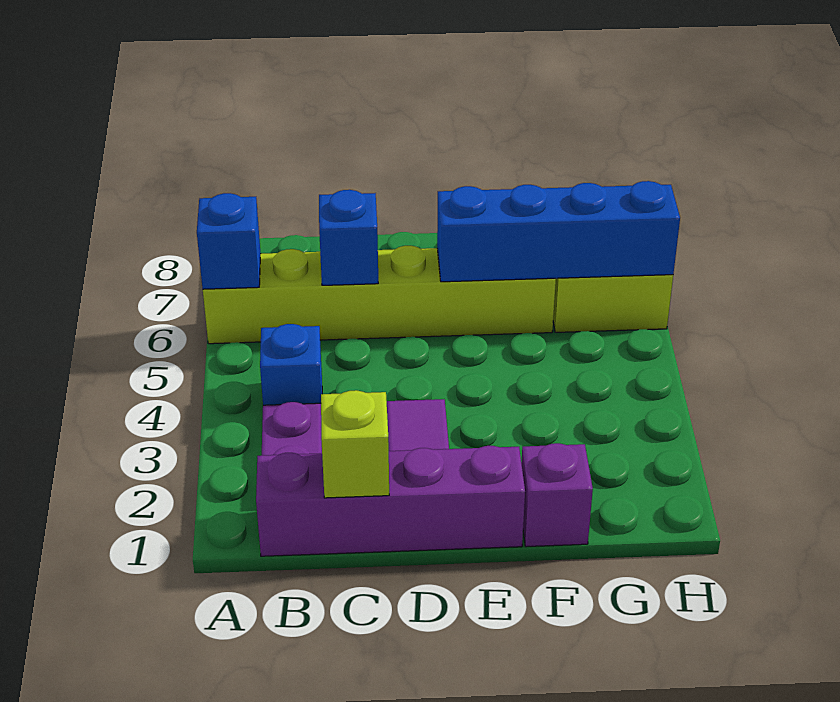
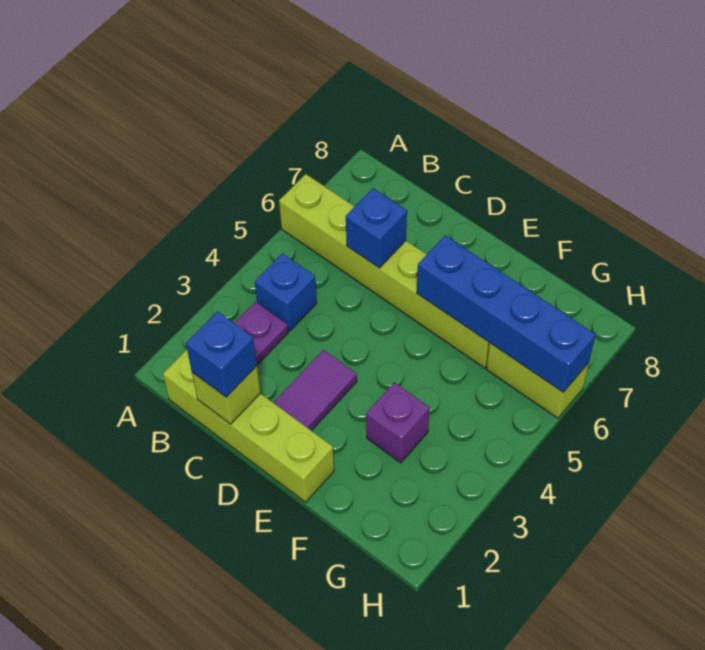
blue brick A6 level 2 -> blue brick C1 level 3
purple brick B1:E1 level 1 -> lime brick B1:E1 level 1
purple brick F1 level 1 -> purple brick F3 level 1

